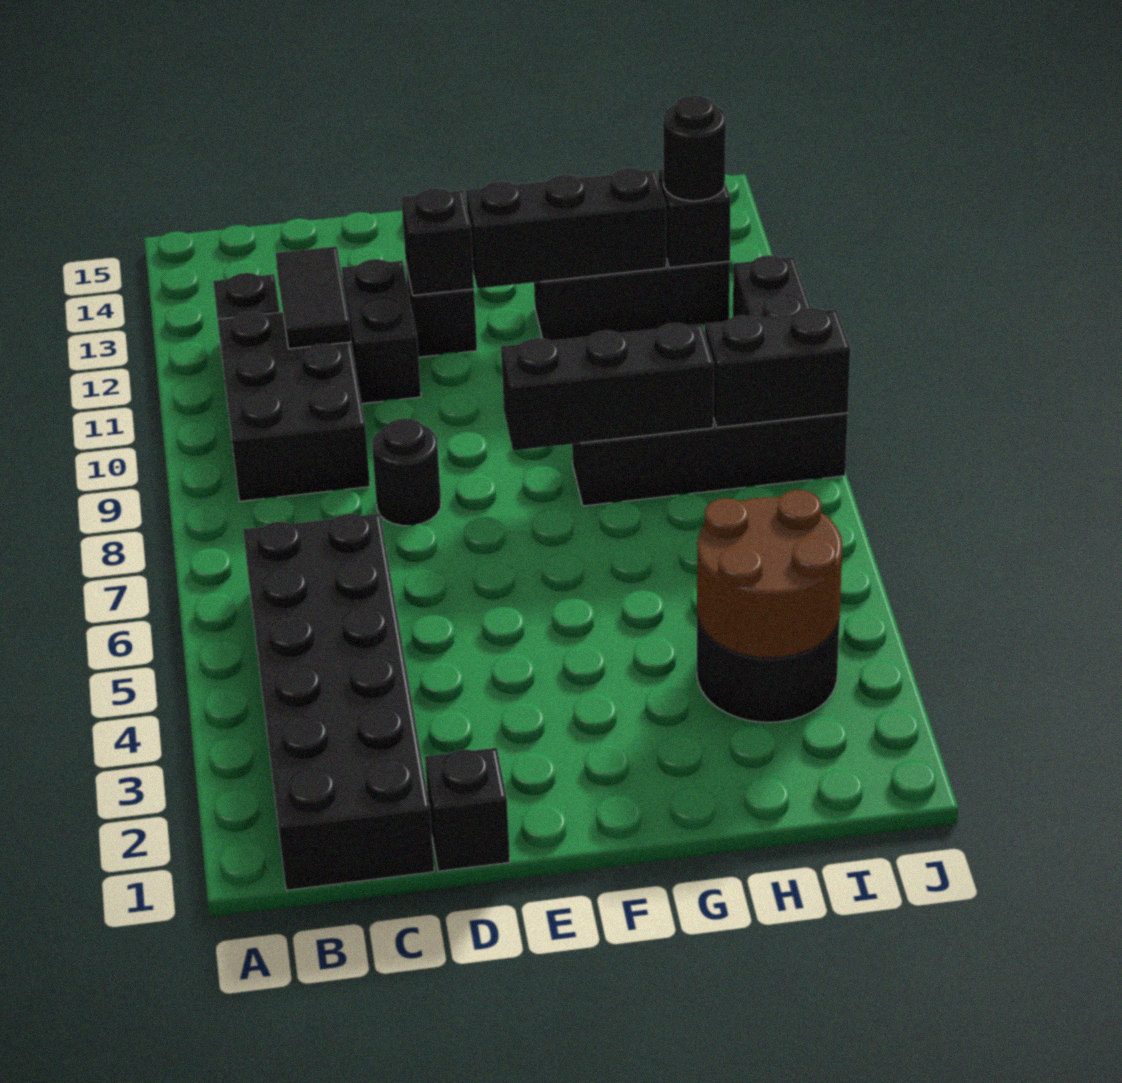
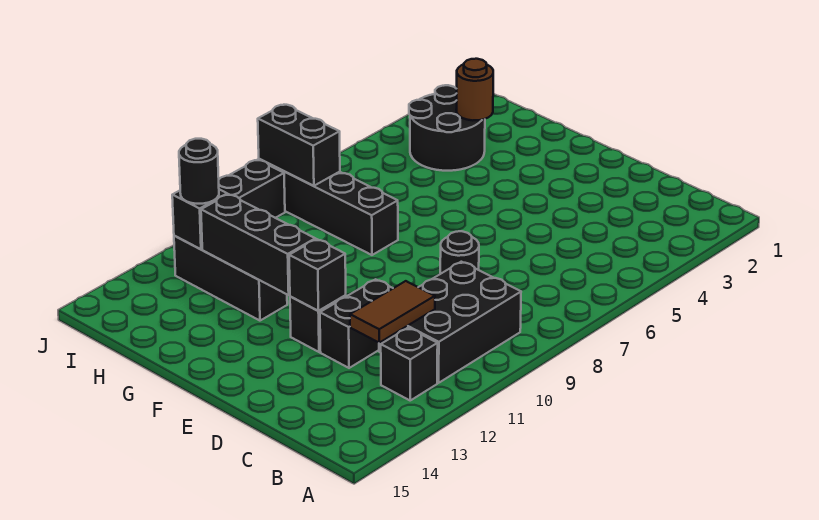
black brick B1:C6 level 1 -> none
black tile C11:C12 level 2 -> brown tile C11:C12 level 2
black brick D1 level 1 -> none
black brick F8:H8 level 2 -> none
brown round brick H3:I4 level 2 -> brown round brick H3 level 2

